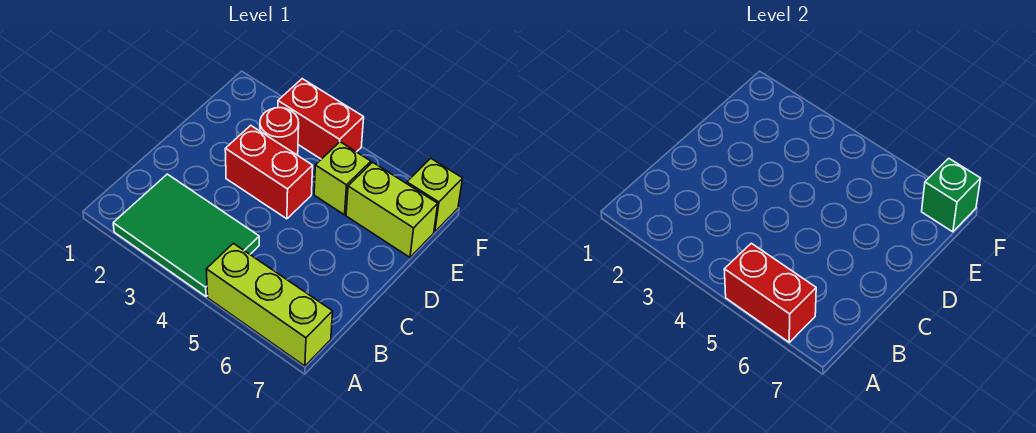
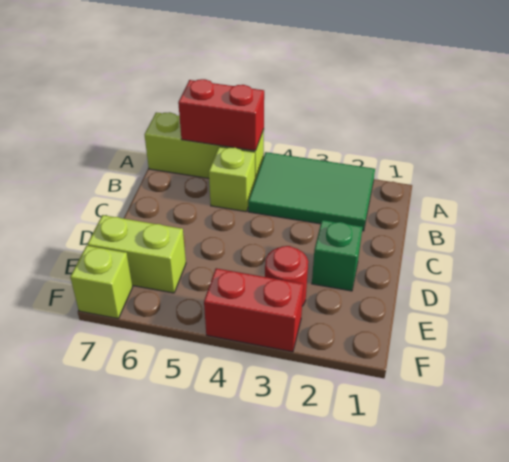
red brick D3:D4 level 1 -> none
lime brick E5 level 1 -> lime brick B5 level 1
green brick F7 level 2 -> green brick D2 level 1

